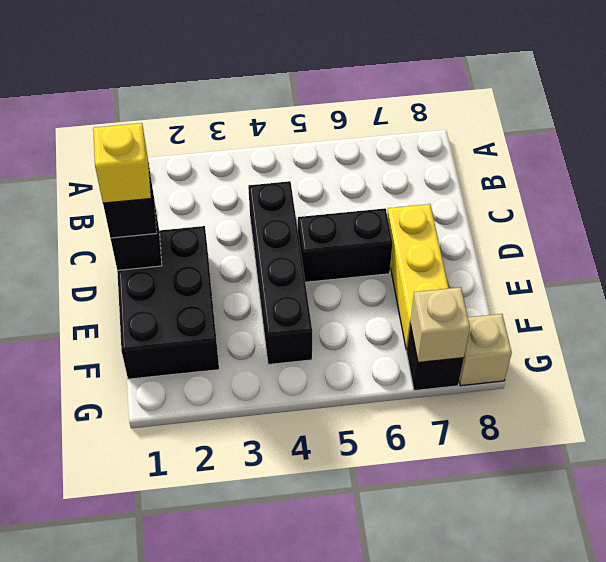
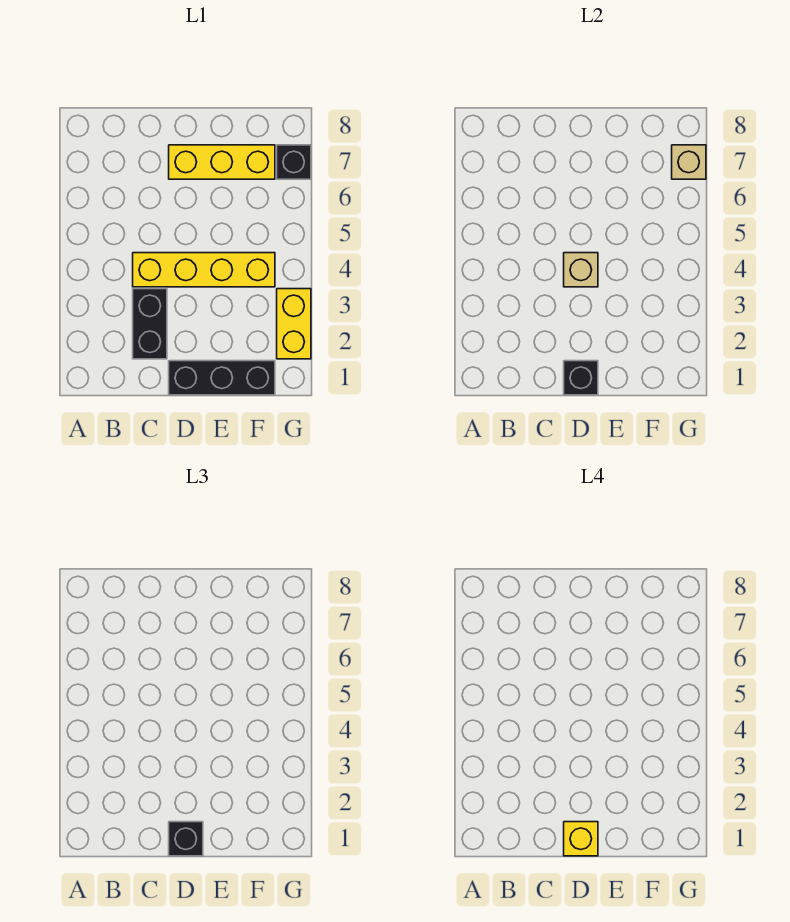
black brick C4:F4 level 1 -> yellow brick C4:F4 level 1
black brick D1:F2 level 1 -> black brick D1:F1 level 1
black brick D5:D6 level 1 -> black brick C2:C3 level 1
none -> yellow brick G2:G3 level 1
tan brick G8 level 1 -> tan brick D4 level 2

